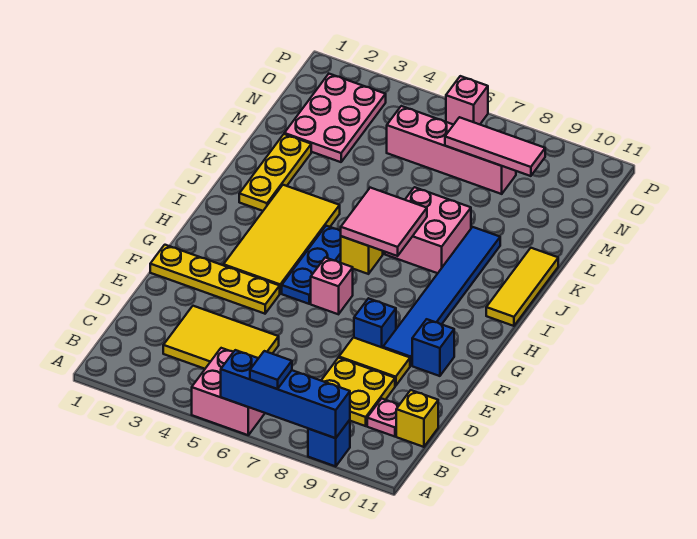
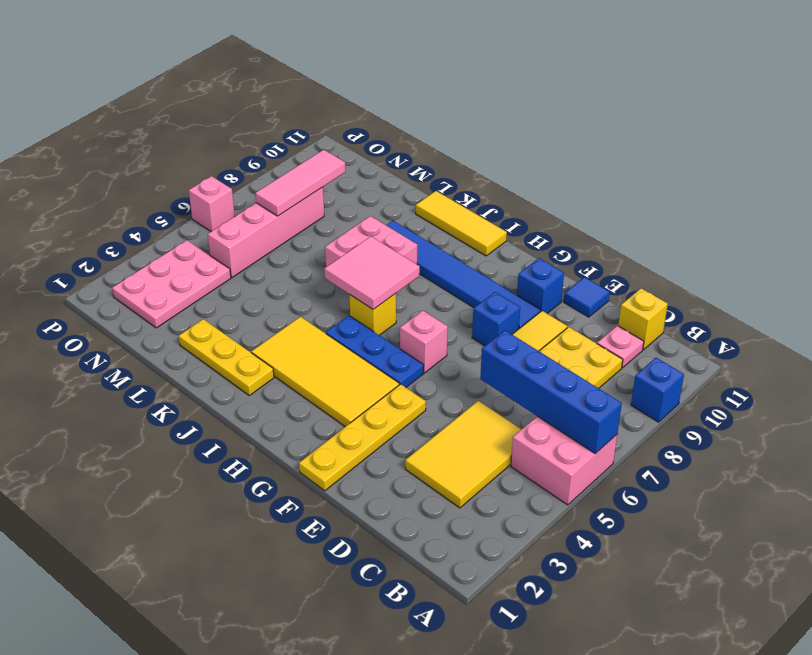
blue brick A6:A9 level 2 -> blue brick A6:D6 level 2
blue tile A7 level 3 -> blue tile E11 level 1
pink plate M2:O3 level 1 -> pink plate N2:O4 level 1

